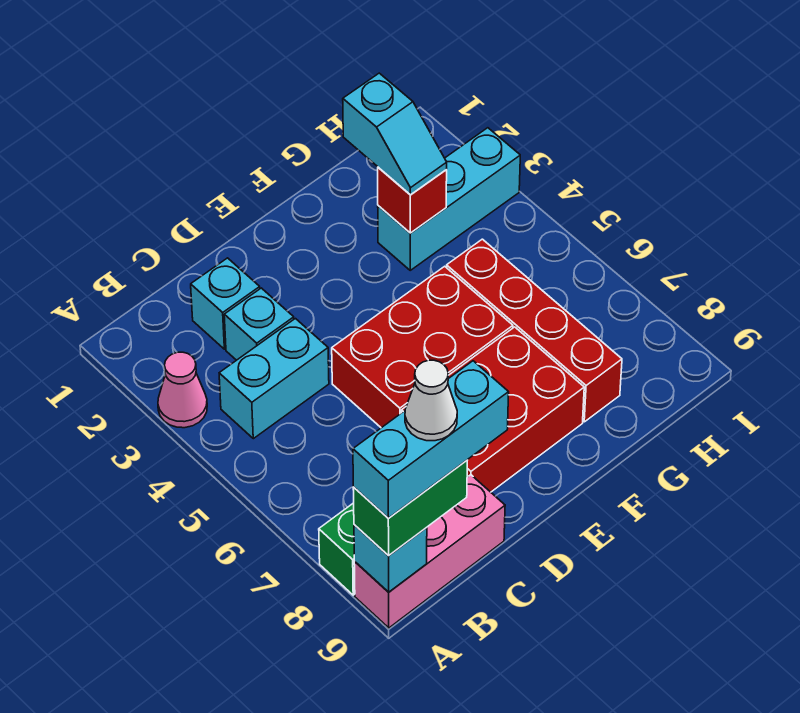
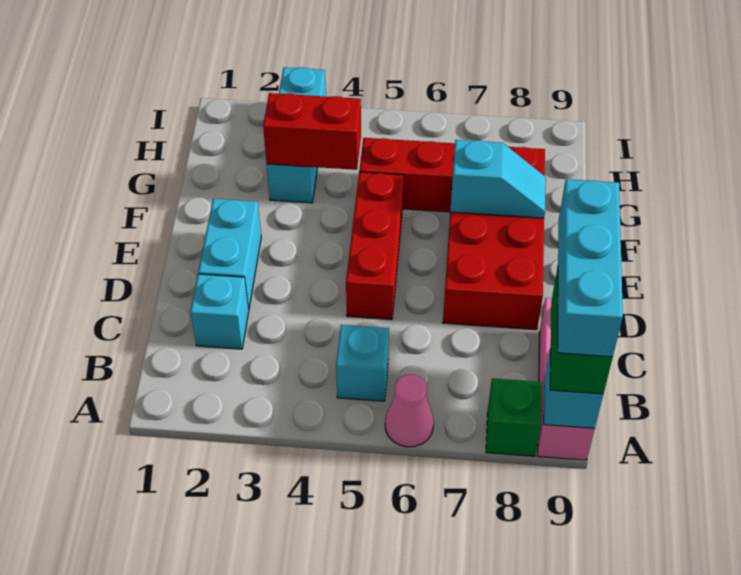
pink cone A3 level 1 -> pink cone A6 level 1
cyan brick B4:C4 level 1 -> cyan brick D2:E2 level 1
white cone B9 level 5 -> none
cyan brick C3 level 1 -> cyan brick B5 level 1
red brick D5:F6 level 1 -> red brick D5:F5 level 1
cyan slope G2:G3 level 3 top 2 -> cyan slope F7:F8 level 2 top 7
red brick G3 level 2 -> red brick G3:G4 level 2

